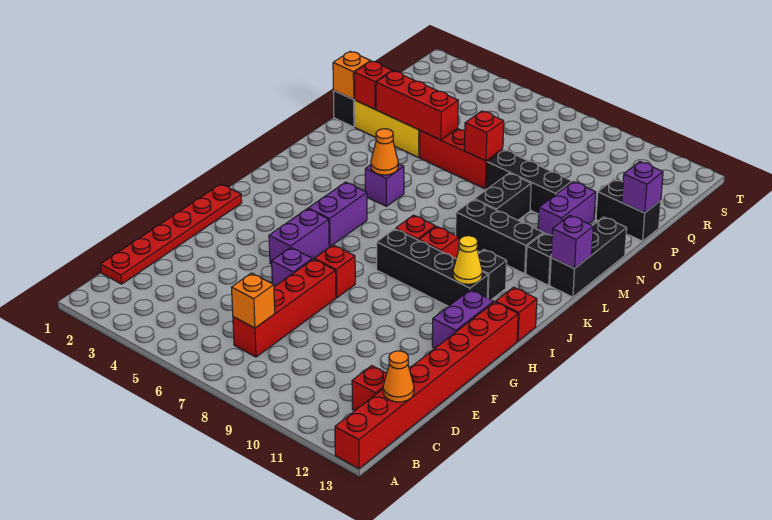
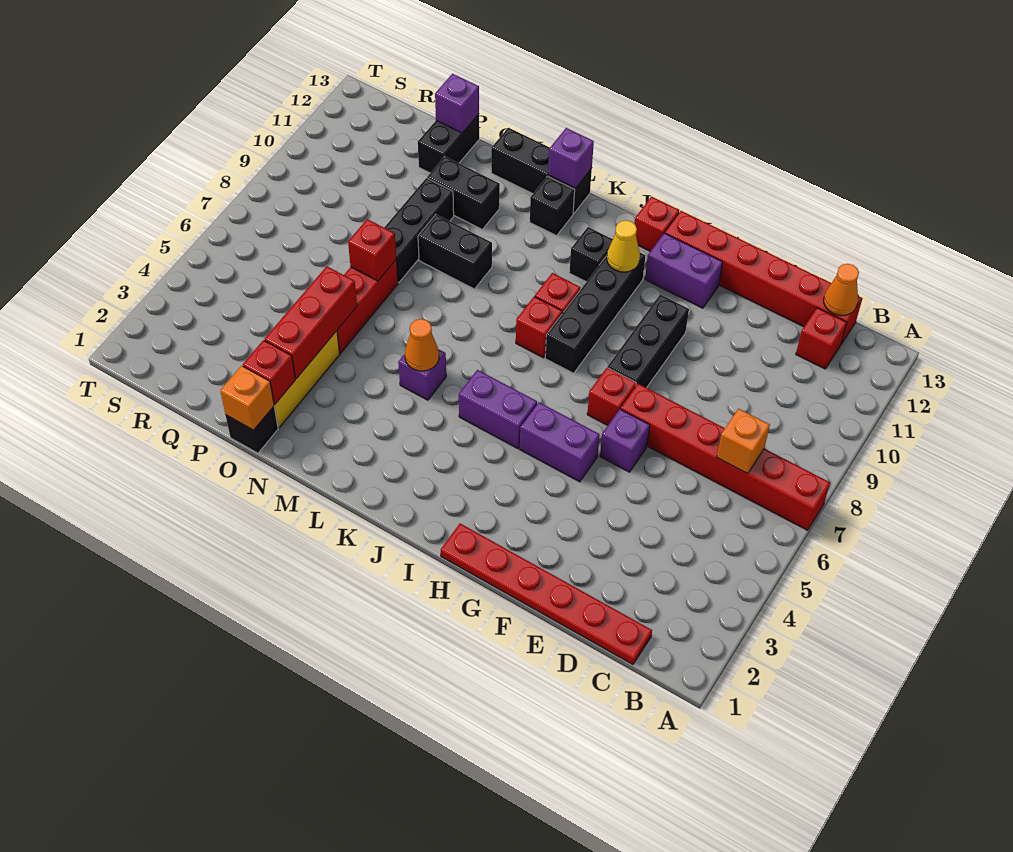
red brick A13:H13 level 1 -> red brick C13:H13 level 1
red brick C7:F7 level 1 -> red brick A7:F7 level 1
black brick L9:L11 level 1 -> black brick G8:G10 level 1
purple brick N11:O11 level 1 -> black brick N11:O11 level 1

